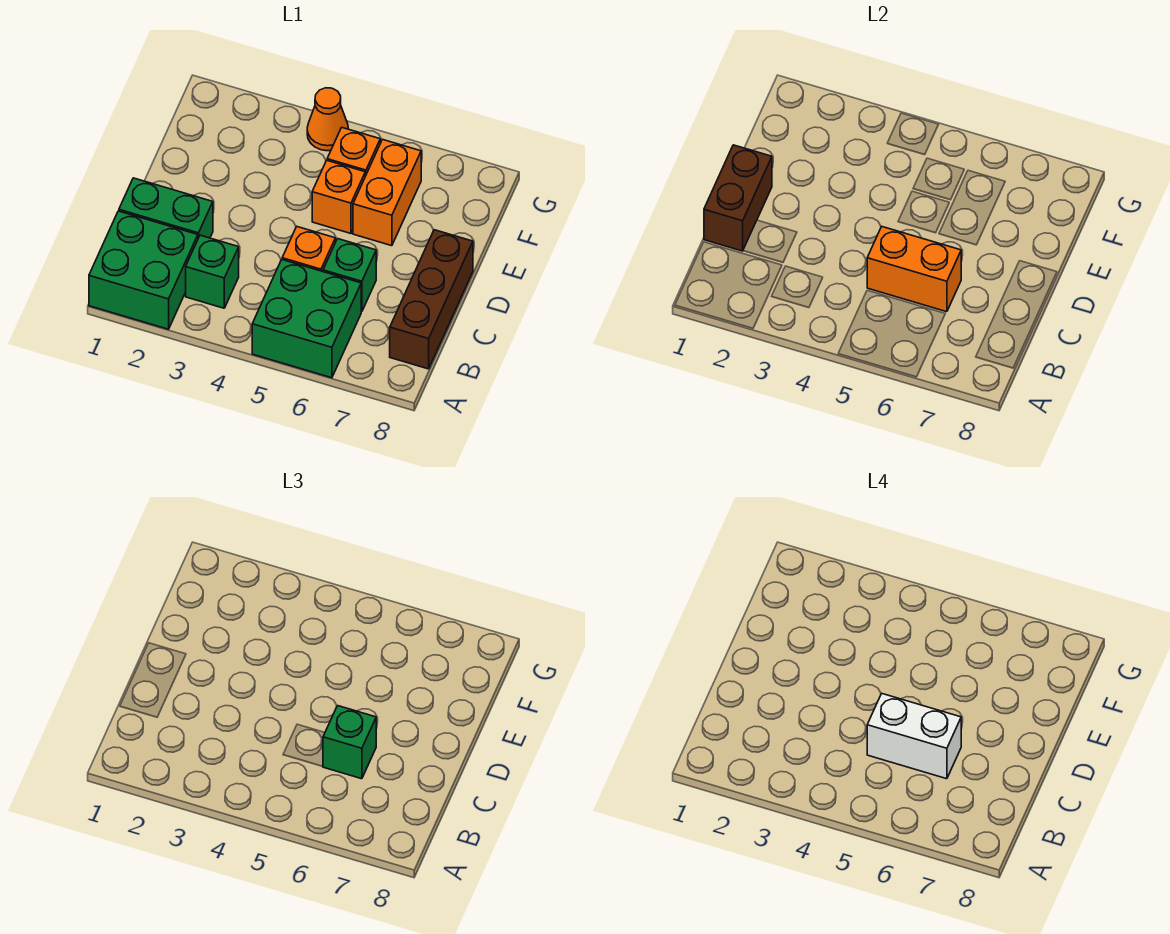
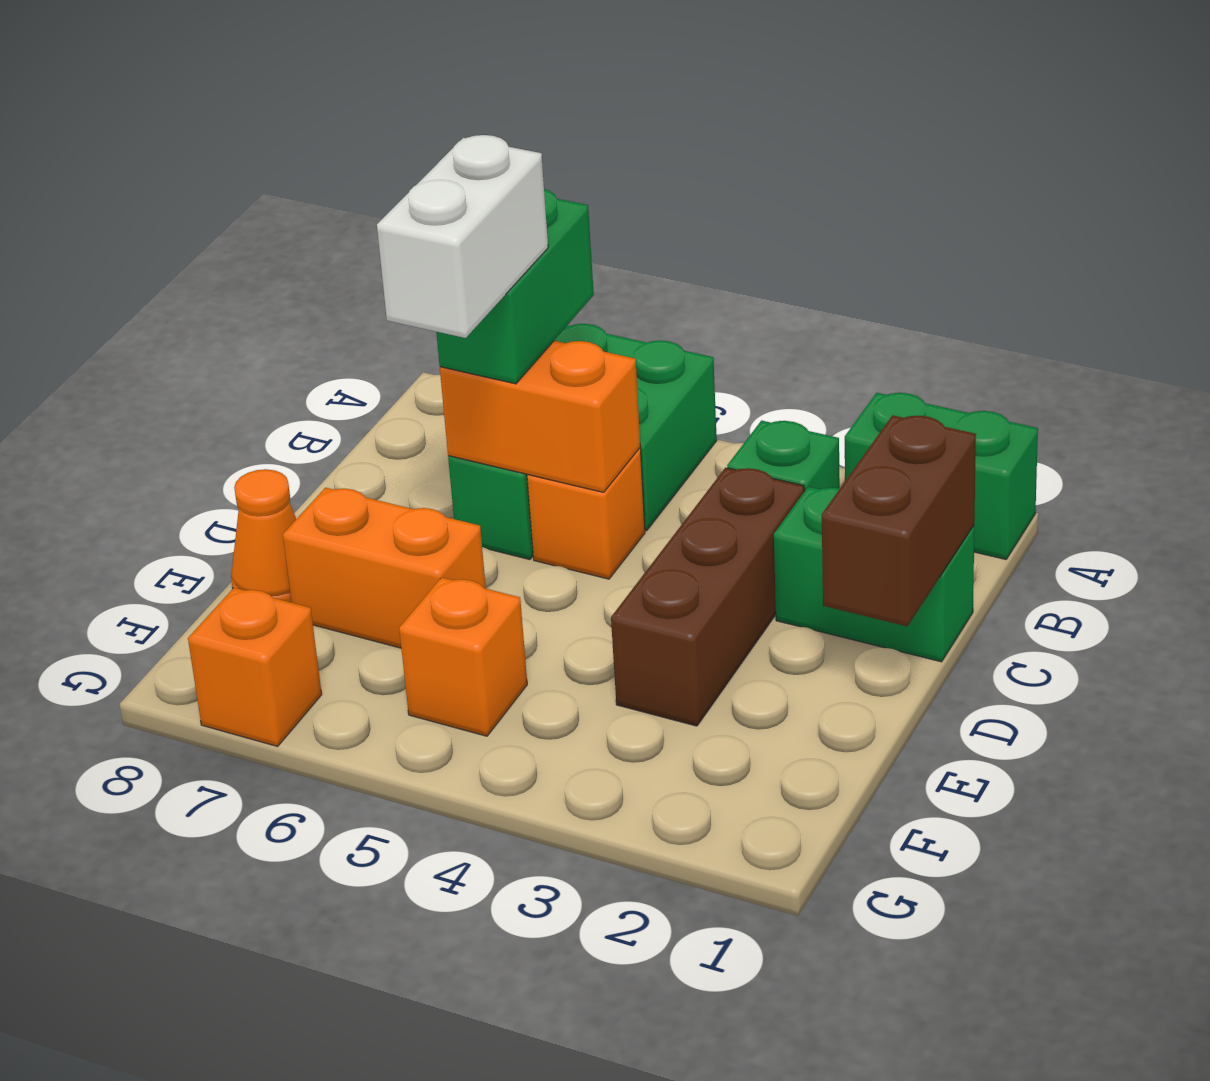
green brick A1:B2 level 1 -> green brick A1:A2 level 1
brown brick B8:D8 level 1 -> brown brick C3:E3 level 1
white brick C5:C6 level 4 -> white brick C6:D6 level 4
green brick C6 level 3 -> green brick B6:C6 level 3
orange brick E5 level 1 -> orange brick G7 level 1
orange brick E6:F6 level 1 -> orange brick E6:E7 level 1
orange cone G4 level 1 -> orange cone E8 level 1

